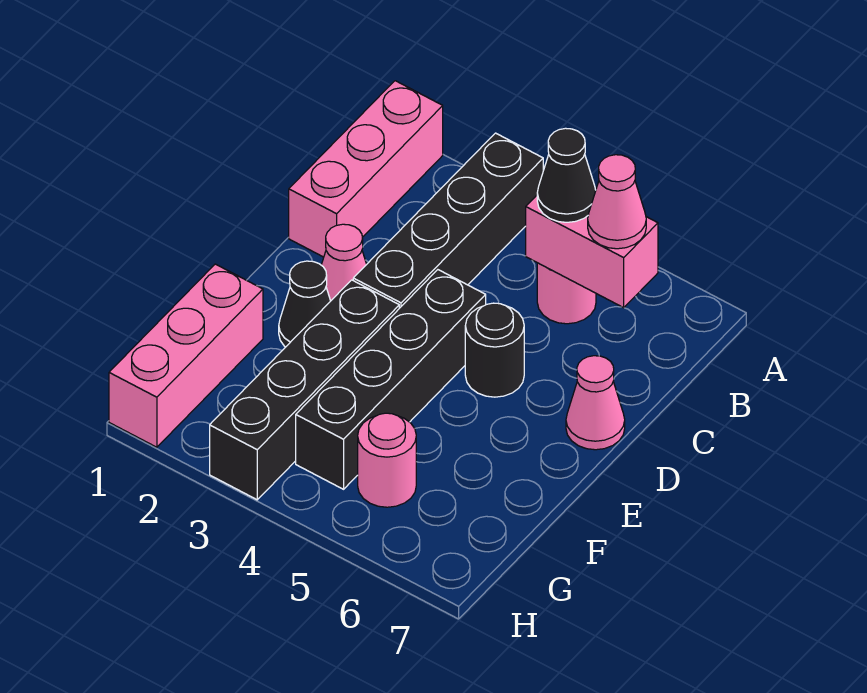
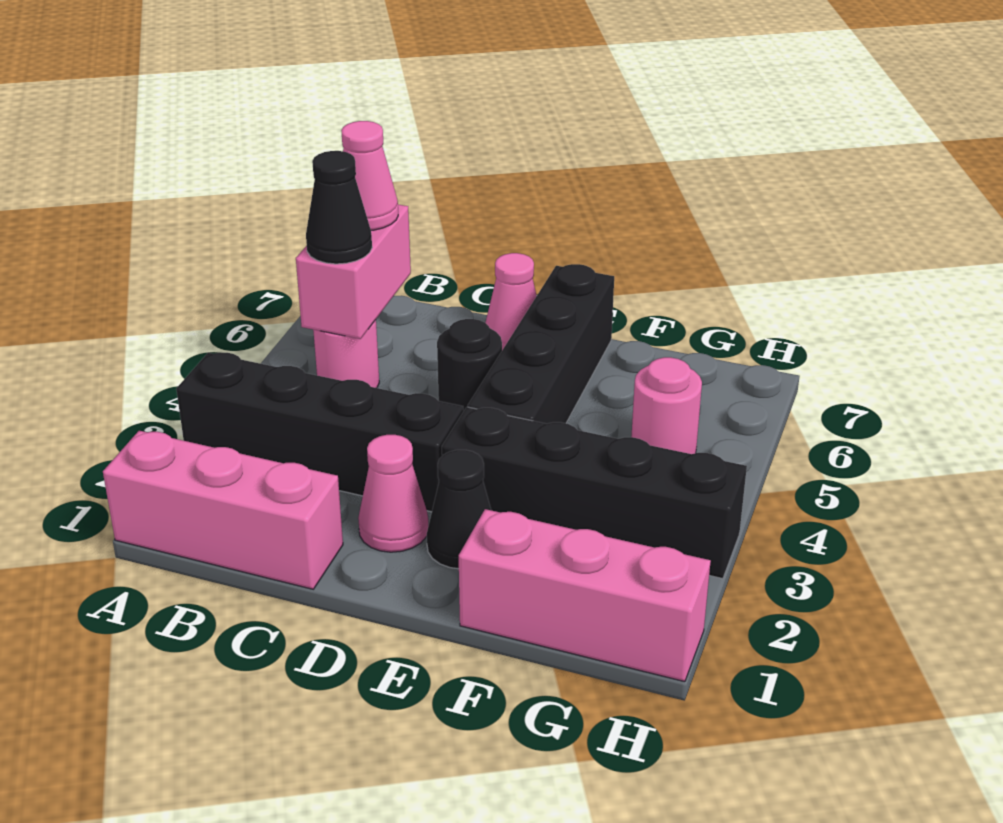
black brick D4:G4 level 1 -> black brick E4:E7 level 1

